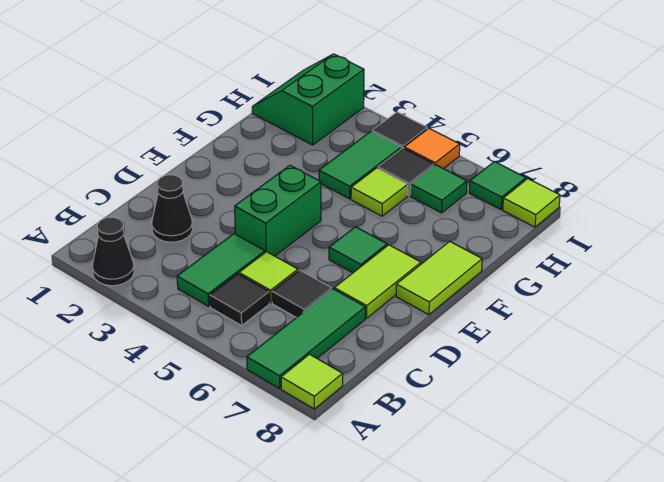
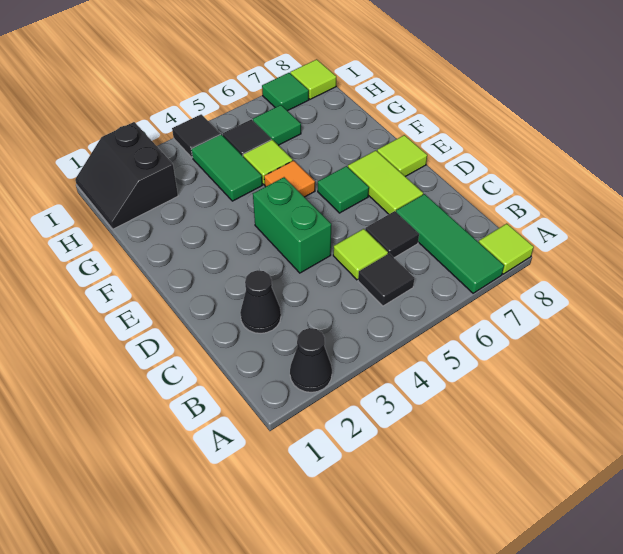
green tile B4:C4 level 1 -> none
lime tile E8:F8 level 1 -> lime tile E8 level 1
green slope H1:I2 level 1 top 2 -> black slope H1:I2 level 1 top 2
orange tile I5 level 1 -> orange tile F5 level 1

